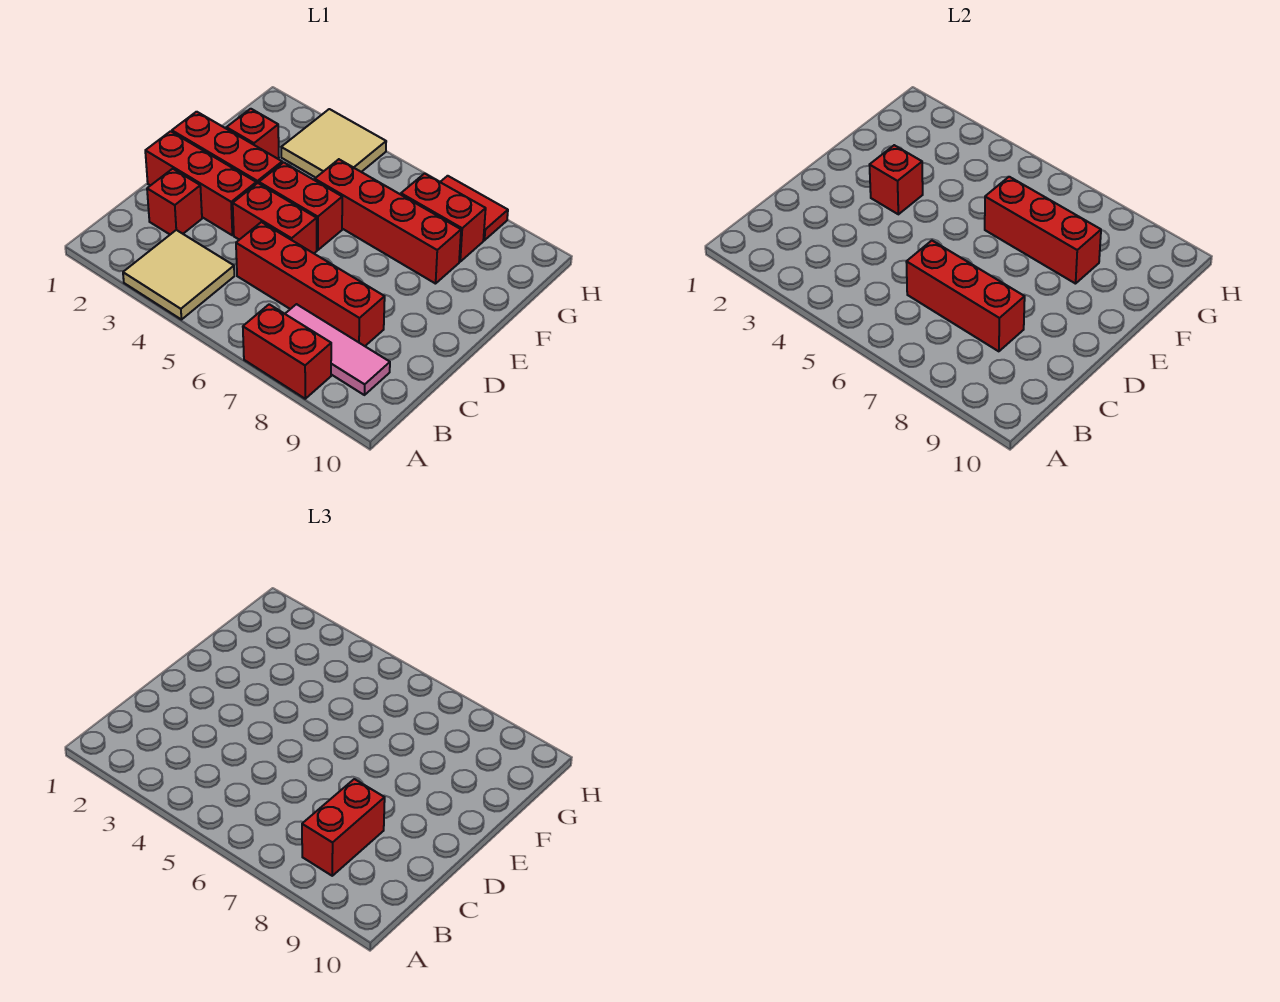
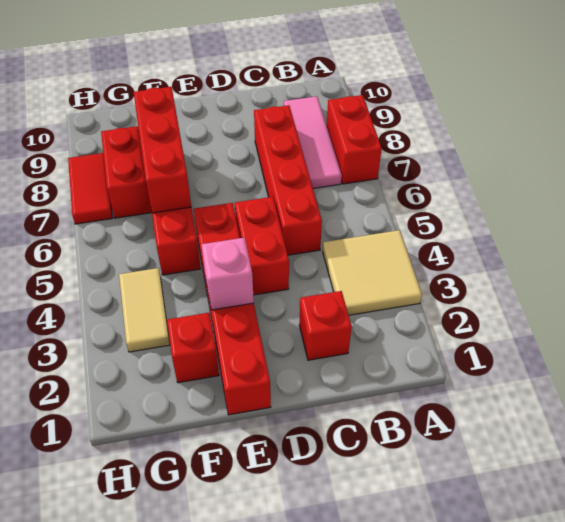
red brick B8:C8 level 3 -> none
red brick C6:C8 level 2 -> none
red brick D1:D3 level 1 -> none
red brick E3 level 2 -> pink brick E3 level 2
tan tile G3:H4 level 1 -> tan tile G3:G4 level 1

